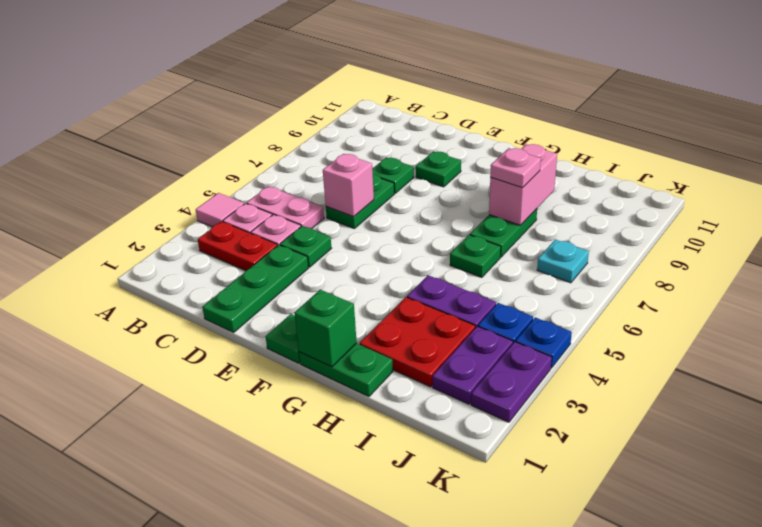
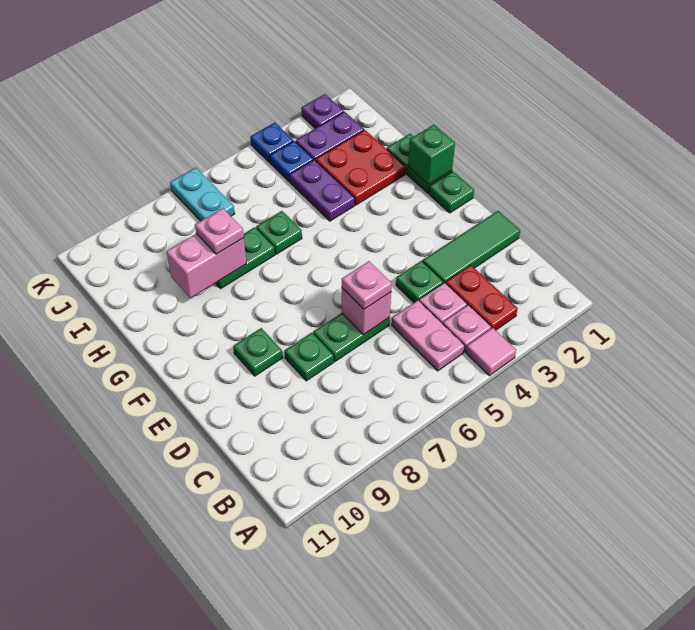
green plate D1:D3 level 1 -> green tile D1:D3 level 1
none -> pink plate D6 level 3
cyan plate J7 level 1 -> cyan plate J7:K7 level 1
purple plate K2:K3 level 1 -> purple plate K2 level 1

